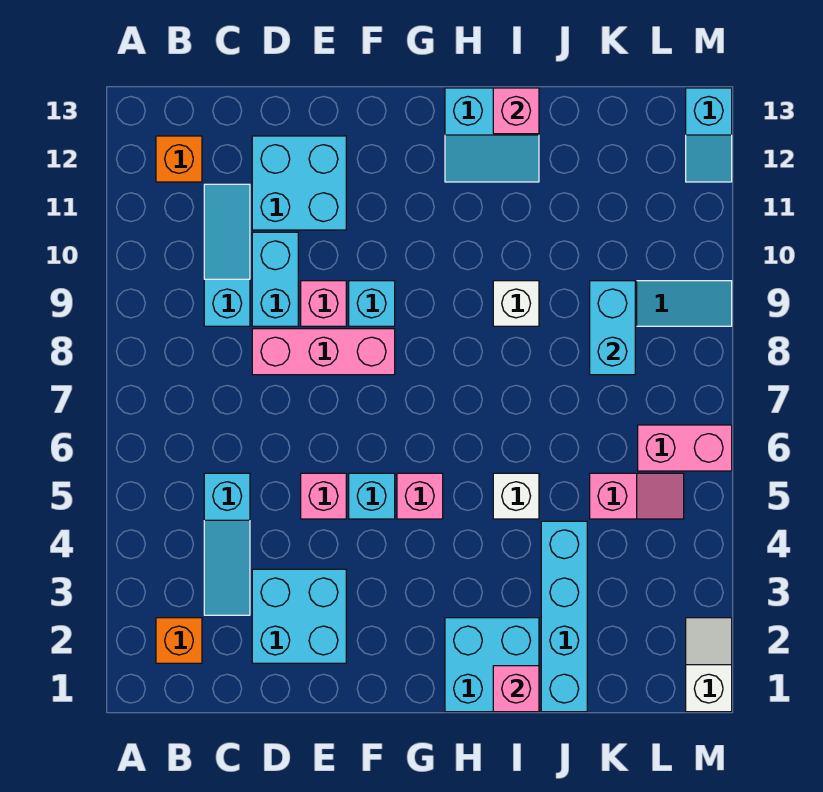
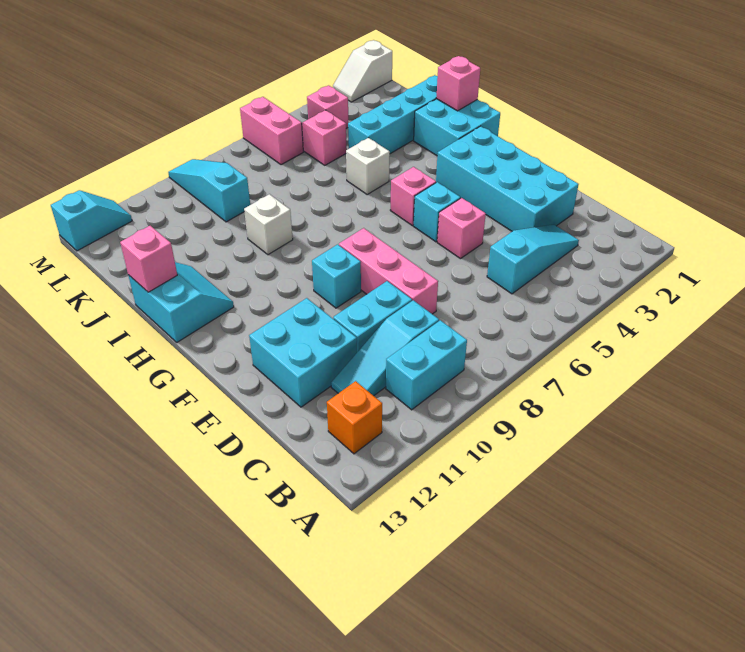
orange brick B2 level 1 -> none
cyan brick D2:E3 level 1 -> cyan brick D2:G3 level 1
pink brick E9 level 1 -> pink brick L4 level 1
cyan brick K8:K9 level 2 -> cyan brick B9:B10 level 1

